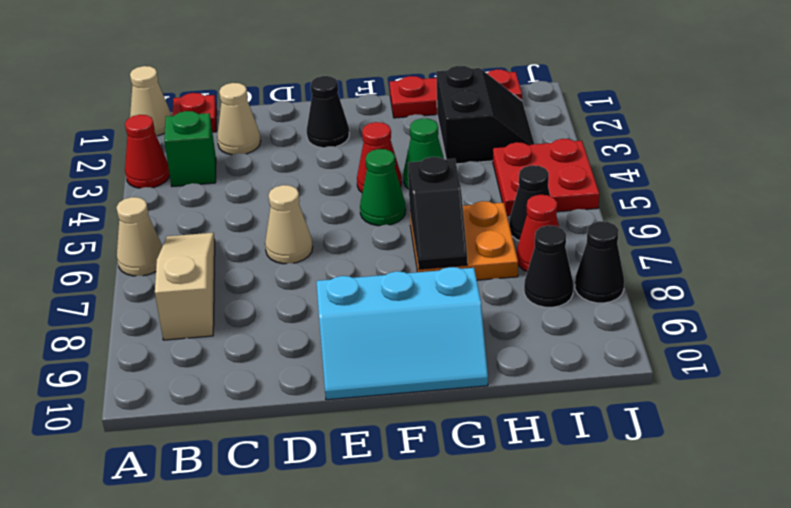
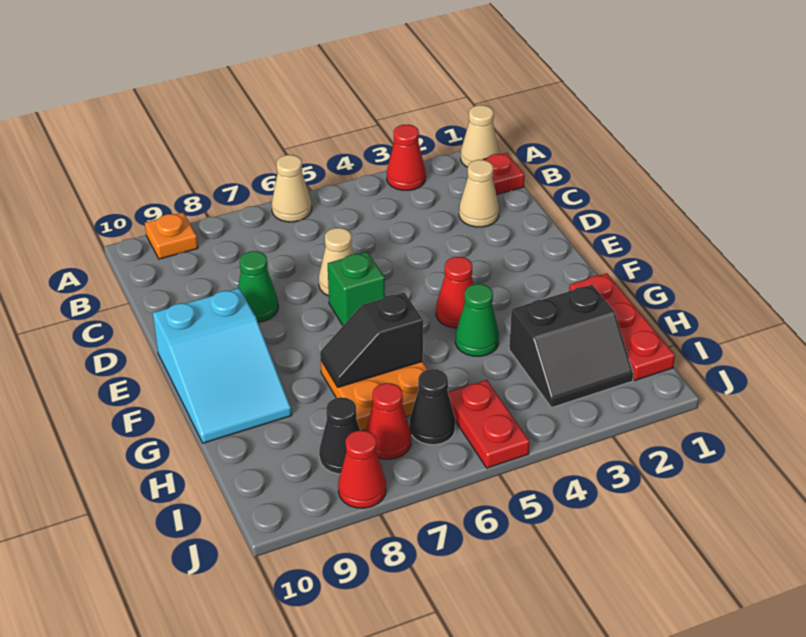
none -> orange plate A9 level 1
green brick B3 level 1 -> green brick E6 level 1
tan slope B6:B8 level 1 top 8 -> none
black cone E2 level 1 -> none
cyan slope E9:G10 level 1 top 9 -> cyan slope E9:G10 level 1 top E
green cone F5 level 1 -> green cone D8 level 1
red plate I4:J5 level 1 -> red plate I5:J5 level 1
black cone J8 level 1 -> red cone J8 level 1

